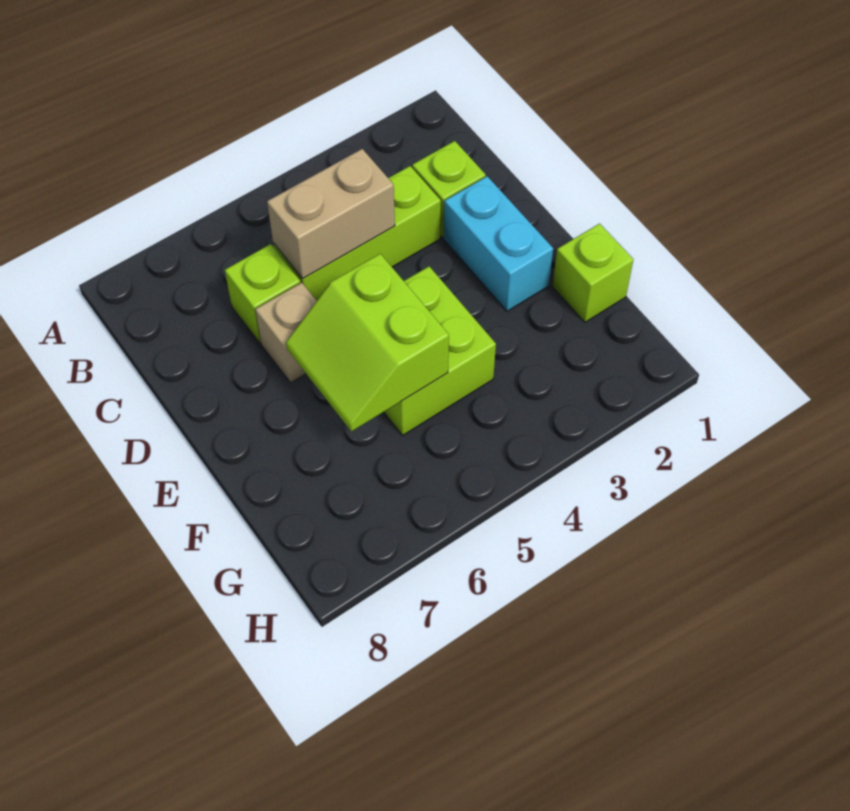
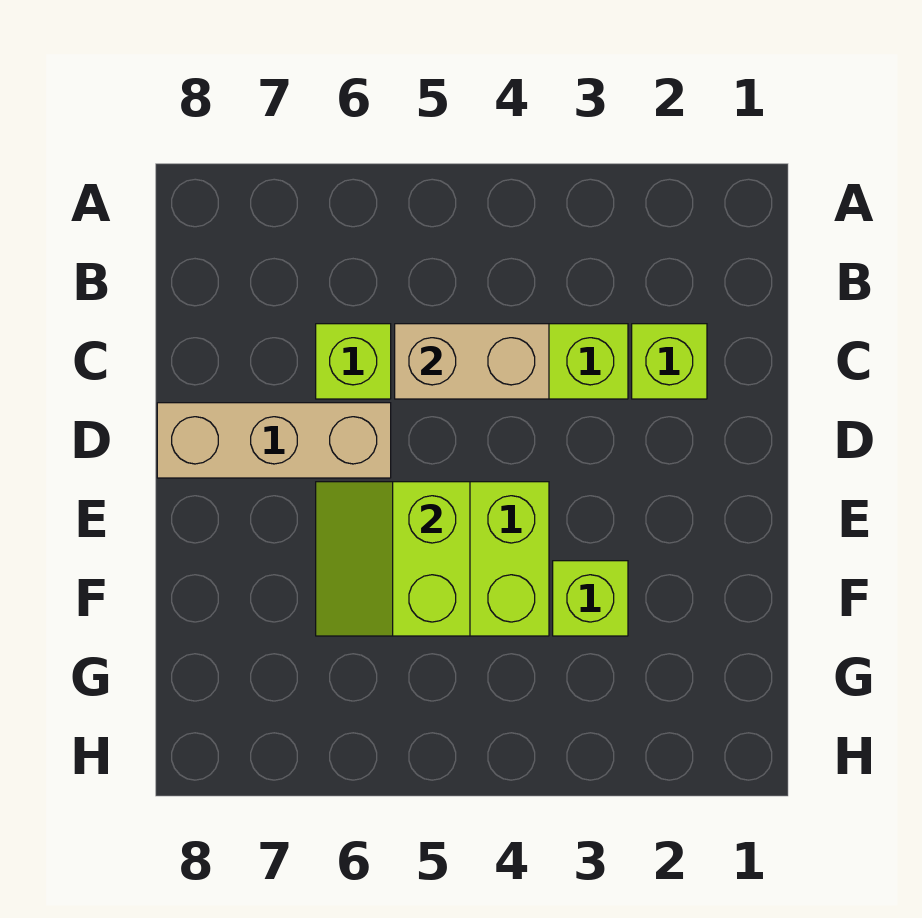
cyan brick D2:E2 level 1 -> none
tan brick D6 level 1 -> tan brick D6:D8 level 1
lime brick F1 level 1 -> lime brick F3 level 1

